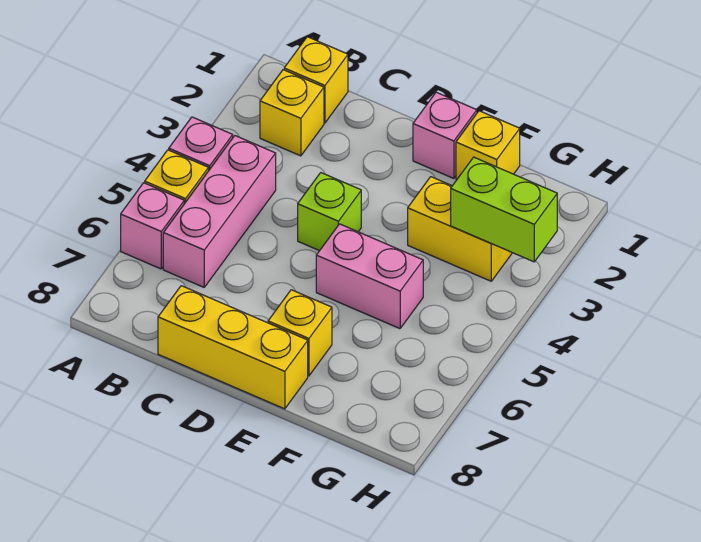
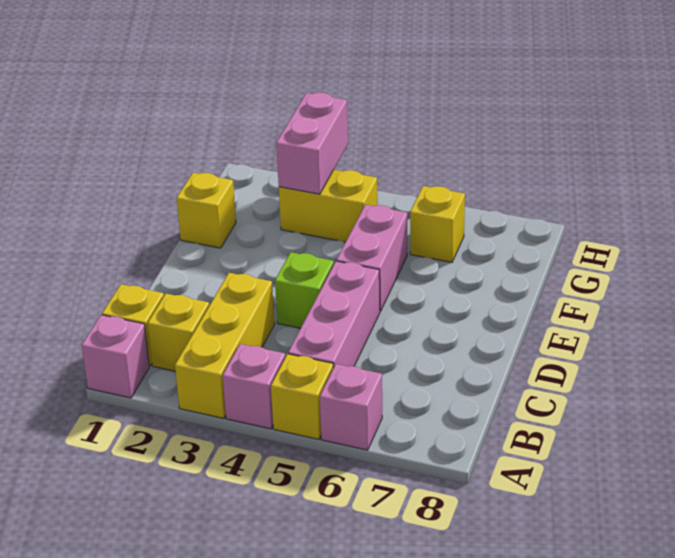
pink brick B4:B6 level 1 -> pink brick B5:D5 level 1
yellow brick C8:E8 level 1 -> yellow brick A3:C3 level 1
pink brick E1 level 1 -> pink brick A1 level 1
yellow brick E7 level 1 -> yellow brick G6 level 1
yellow brick F3:G3 level 1 -> yellow brick G3:G4 level 1
lime brick G3:H3 level 2 -> pink brick G3:H3 level 2

